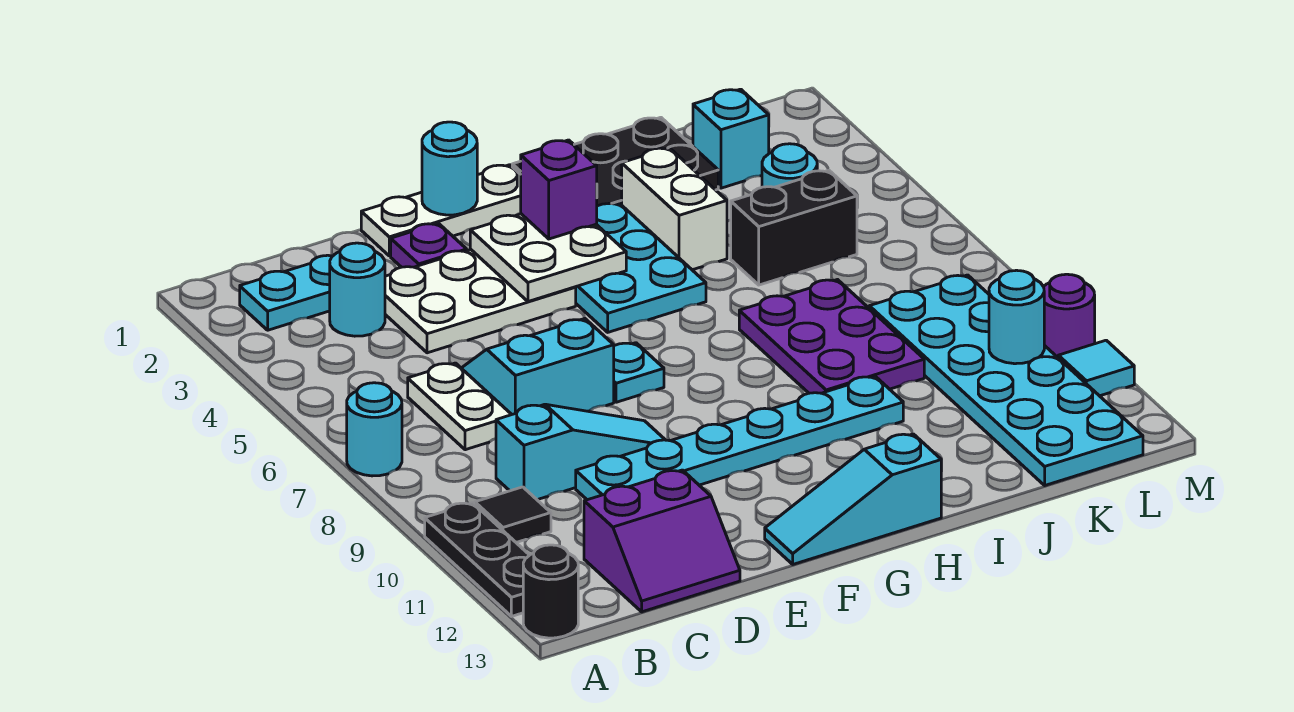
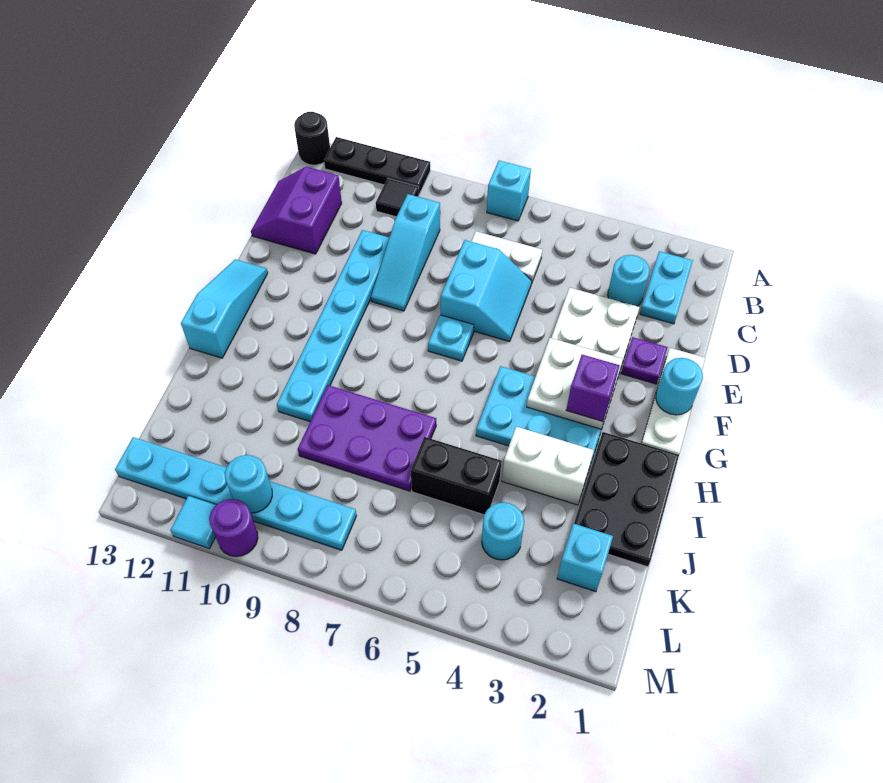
cyan round brick A7 level 1 -> cyan brick A7 level 1
black brick J5:K5 level 1 -> black brick J5:J6 level 1
cyan plate K8:L13 level 1 -> cyan plate L8:L13 level 1

